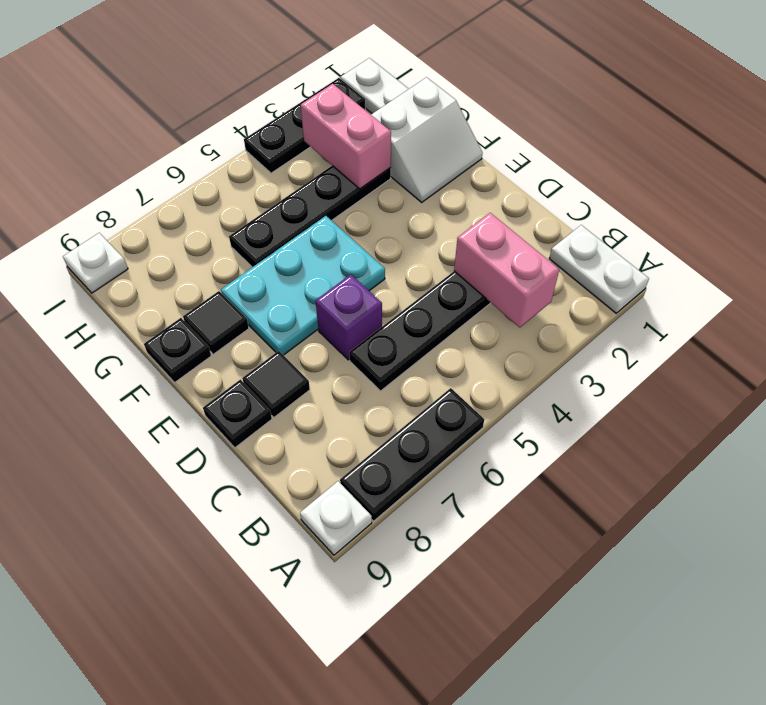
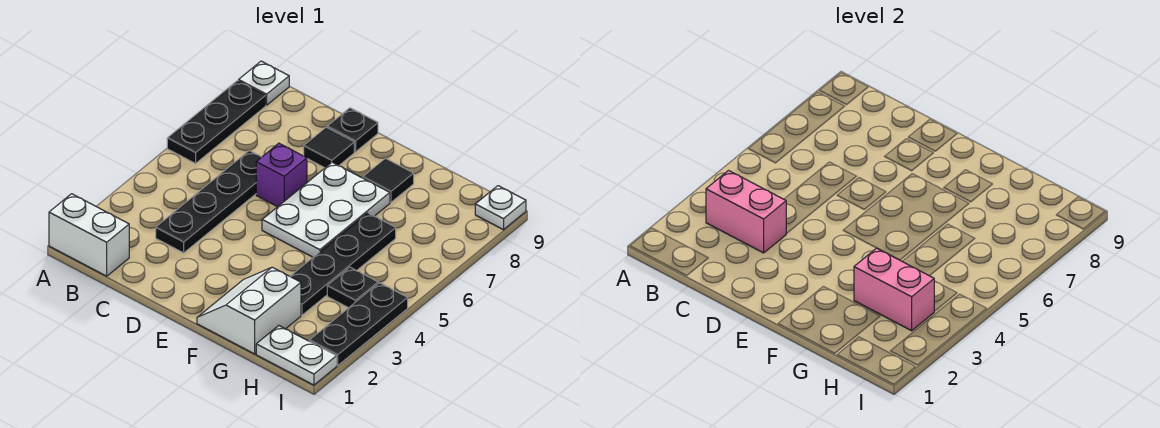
white plate A1:B1 level 1 -> white brick A1:B1 level 1
cyan plate E5:F7 level 1 -> white plate E5:F7 level 1
black plate F9 level 1 -> black plate H4 level 1

